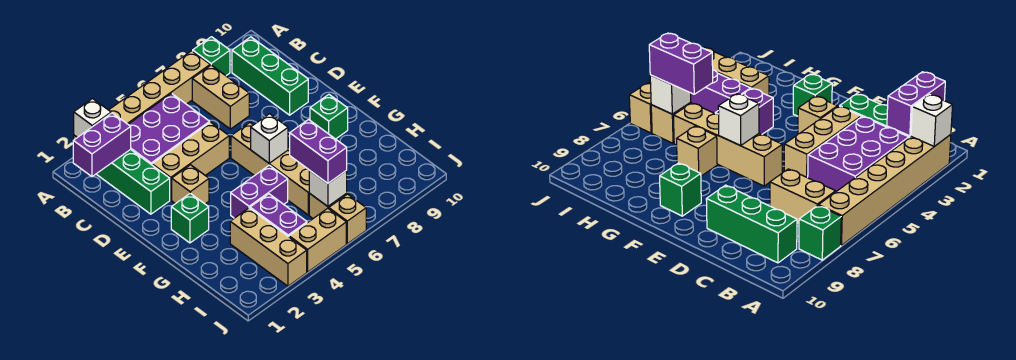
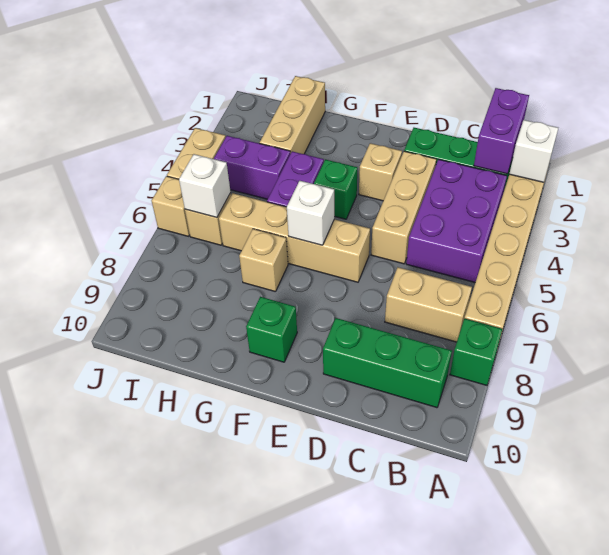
green brick F2 level 1 -> green brick F4 level 1
tan brick H3:J3 level 1 -> tan brick H1:H3 level 1
purple brick H6:I6 level 3 -> none

